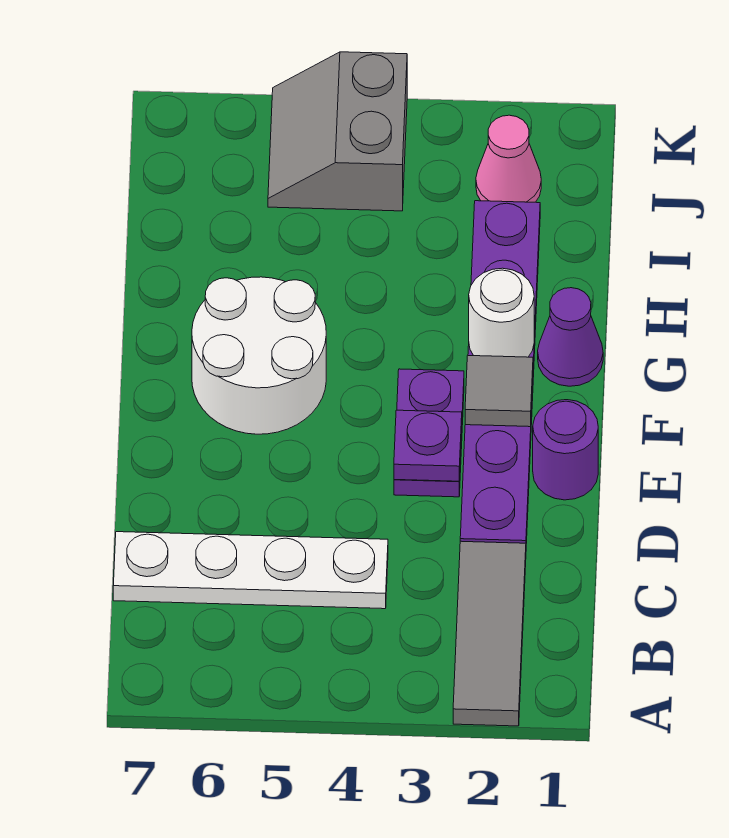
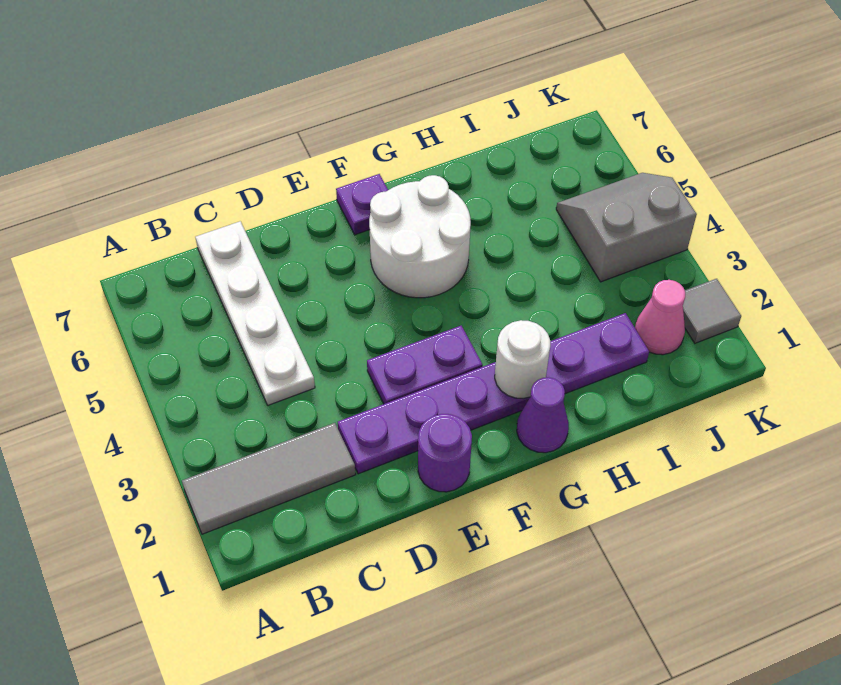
purple plate E3 level 2 -> purple plate F7 level 1
grey tile F2 level 2 -> grey tile K2 level 1

